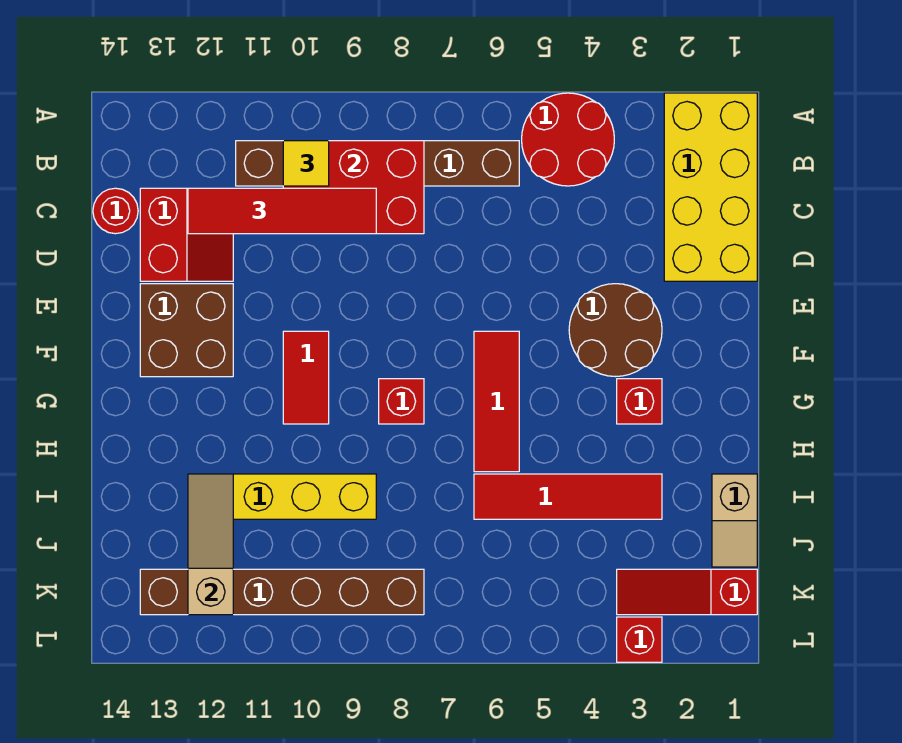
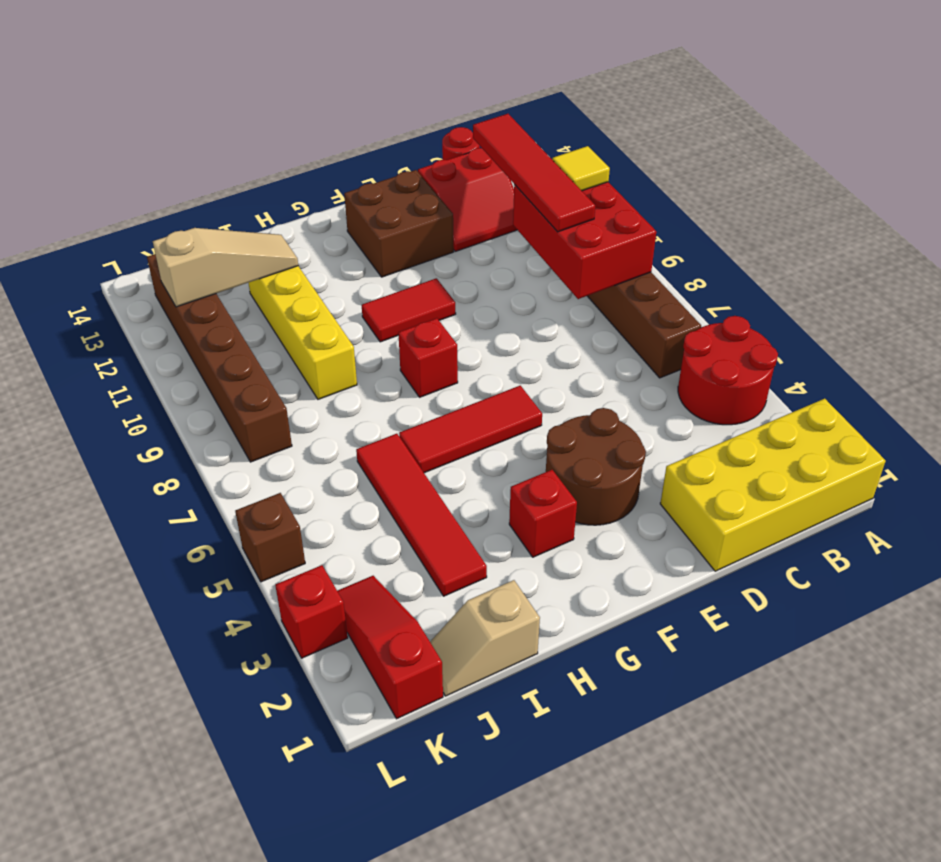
none -> brown brick L5 level 1

